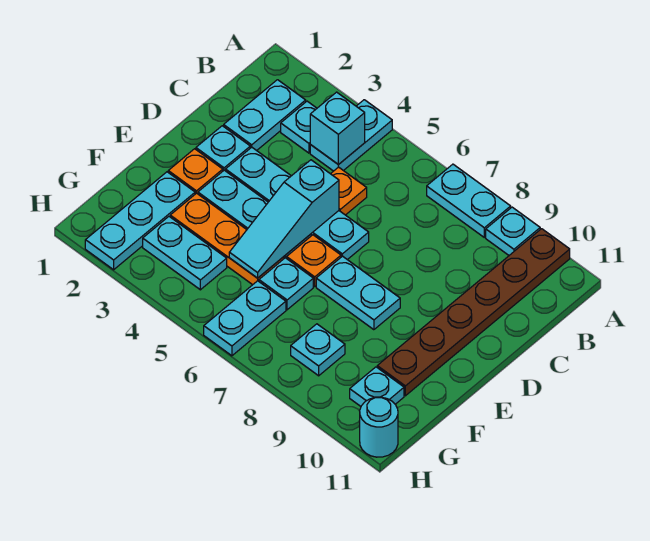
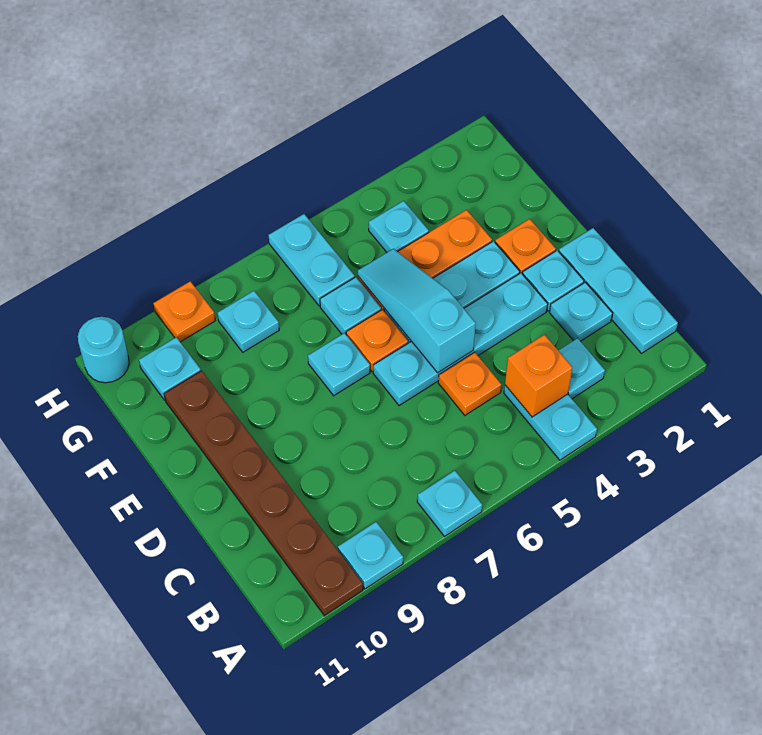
cyan plate A7:A8 level 1 -> cyan plate A7 level 1
cyan plate B2:C2 level 1 -> cyan plate C2 level 1
cyan brick B4 level 2 -> orange brick B4 level 2
cyan plate E7:E8 level 1 -> cyan plate E7 level 1
cyan plate F2:H2 level 1 -> cyan plate B1:D1 level 1
cyan plate G3:G4 level 1 -> cyan plate G4 level 1
none -> orange plate H9 level 1

